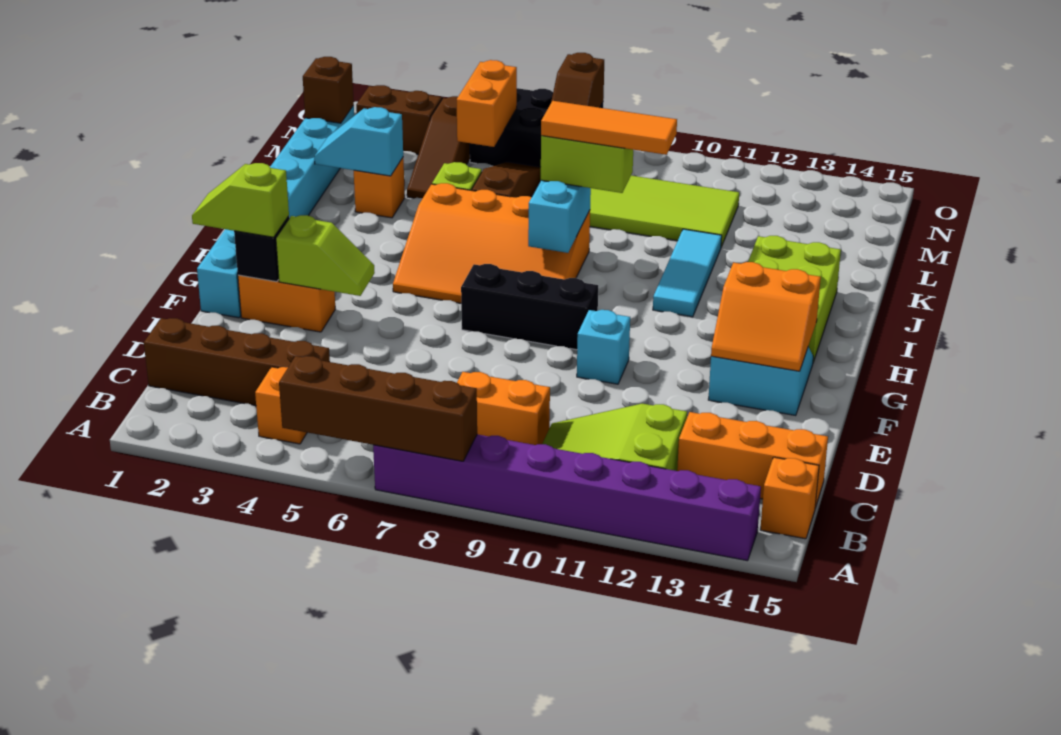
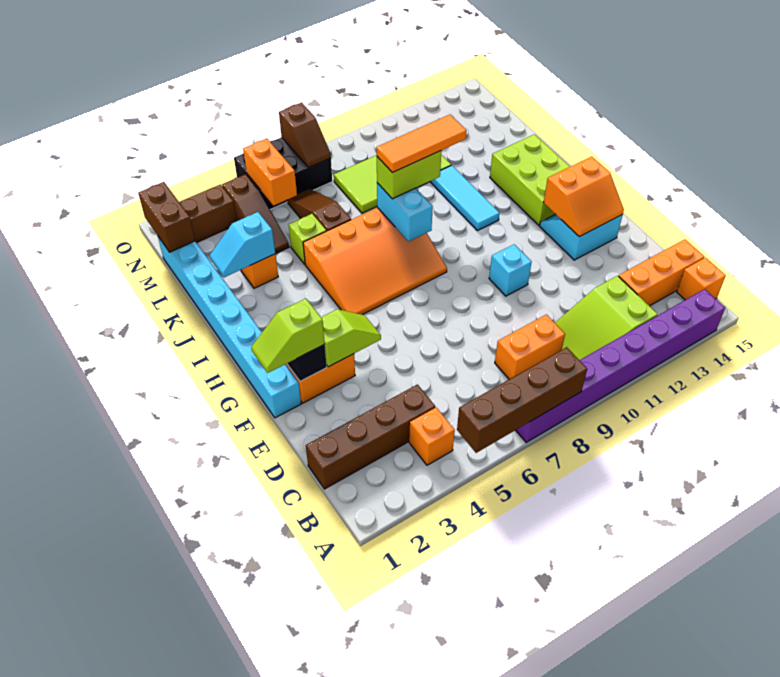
black brick G7:G9 level 1 -> none
brown brick M1 level 2 -> brown brick M1:N1 level 2

